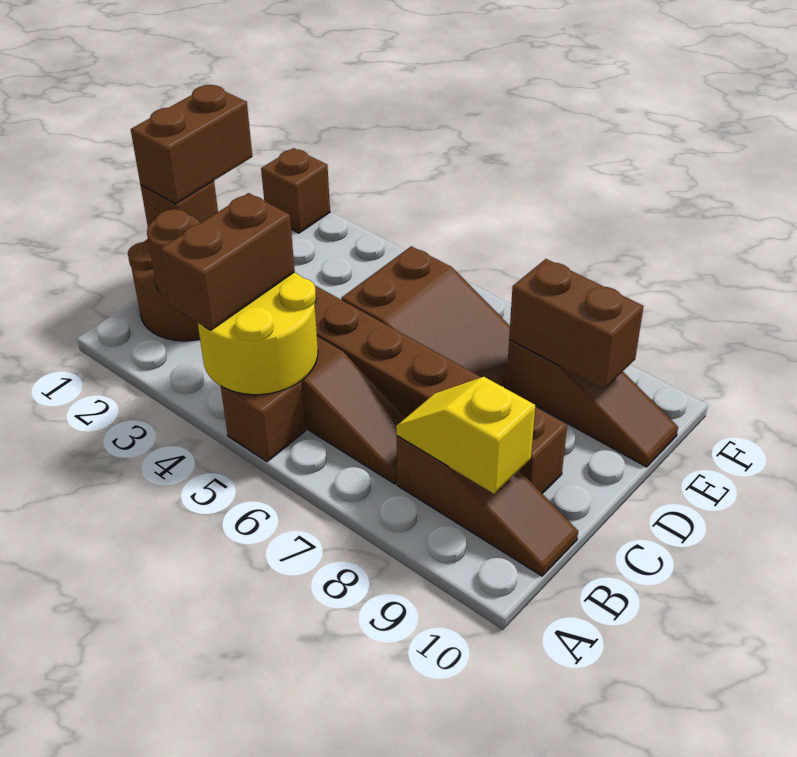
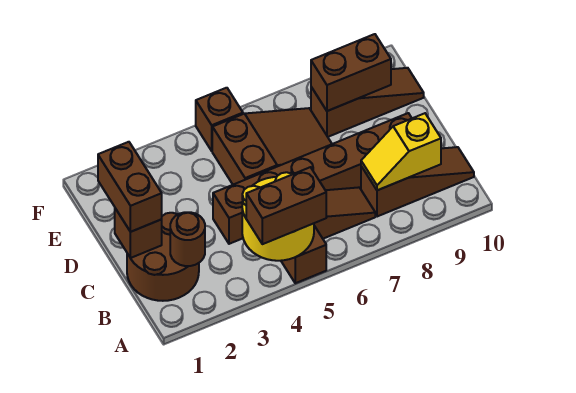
brown brick A4:B4 level 3 -> brown brick A4:A5 level 3
brown brick F1 level 1 -> brown brick F5 level 1

